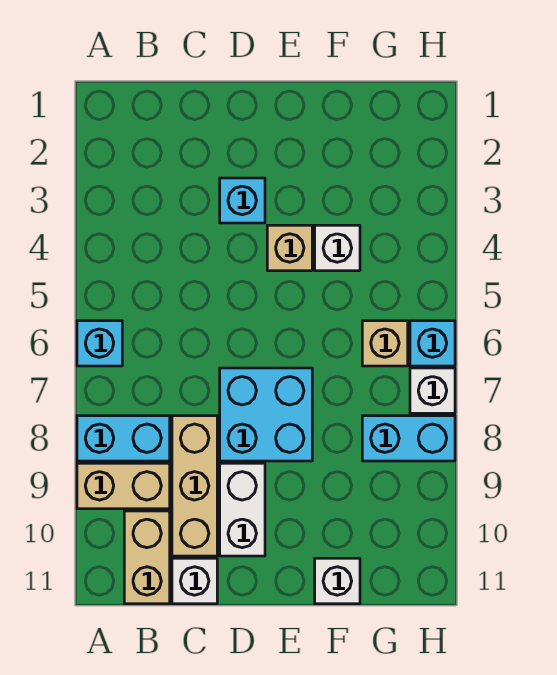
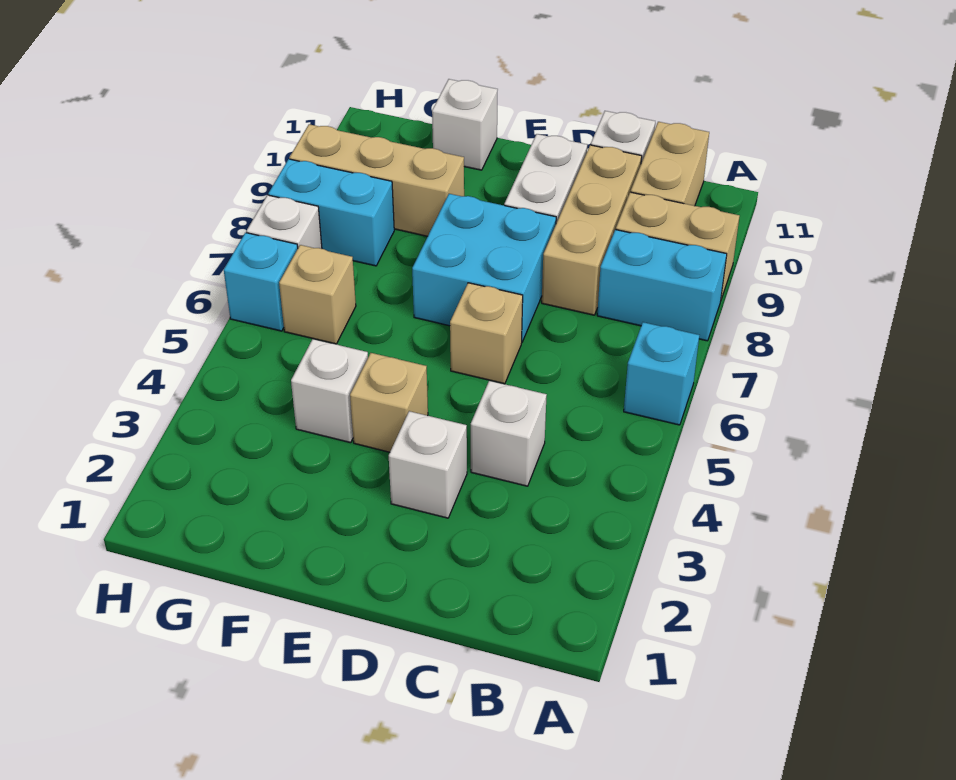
none -> white brick C4 level 1
cyan brick D3 level 1 -> white brick D3 level 1
none -> tan brick D6 level 1
none -> tan brick F9:H9 level 1

